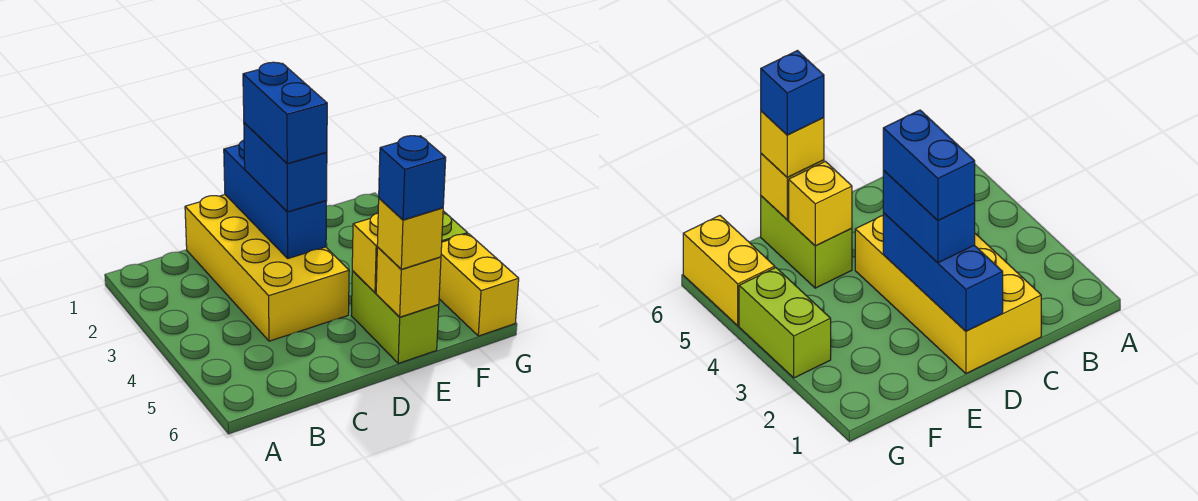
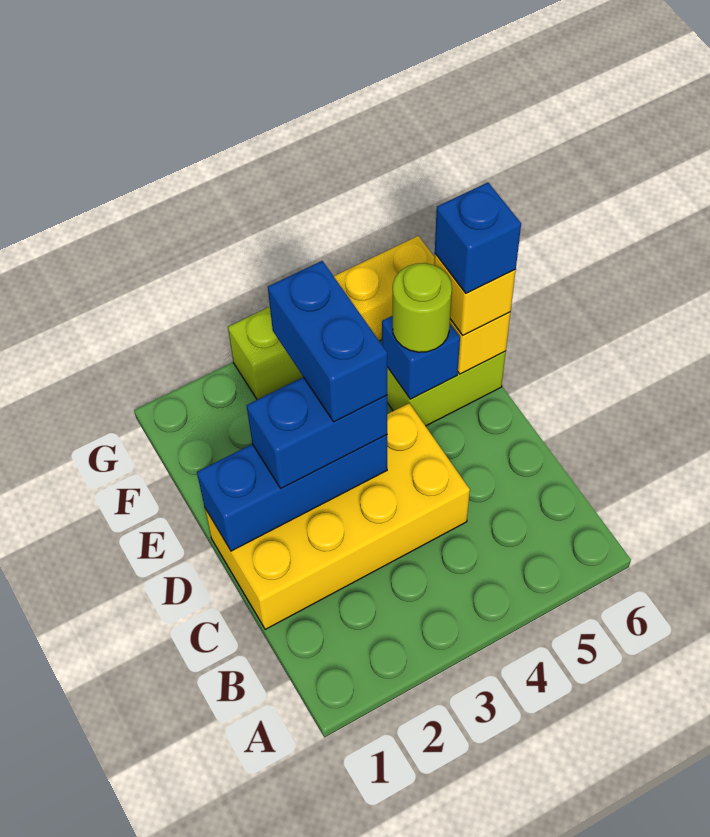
blue brick D2:D3 level 4 -> blue brick D3:E3 level 4
yellow brick E5 level 2 -> blue brick E5 level 2
none -> lime round brick E5 level 3

